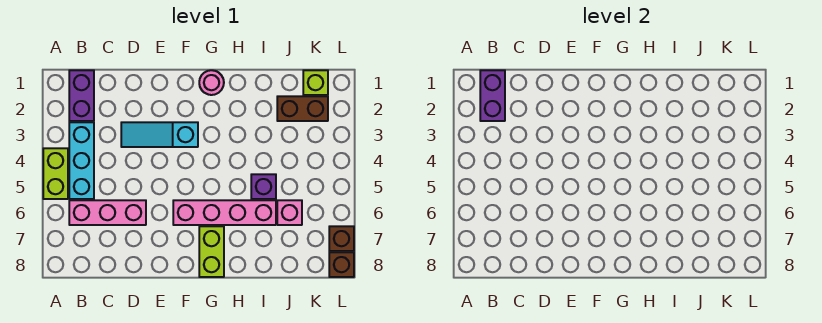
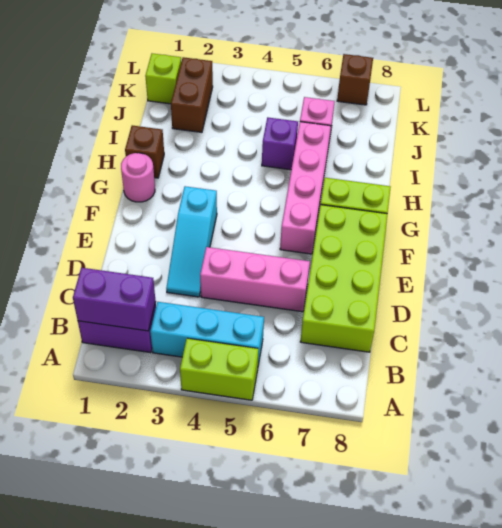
pink brick B6:D6 level 1 -> pink brick D4:D6 level 1
none -> lime brick C7:F8 level 1
brown brick L8 level 1 -> brown brick H1 level 1

